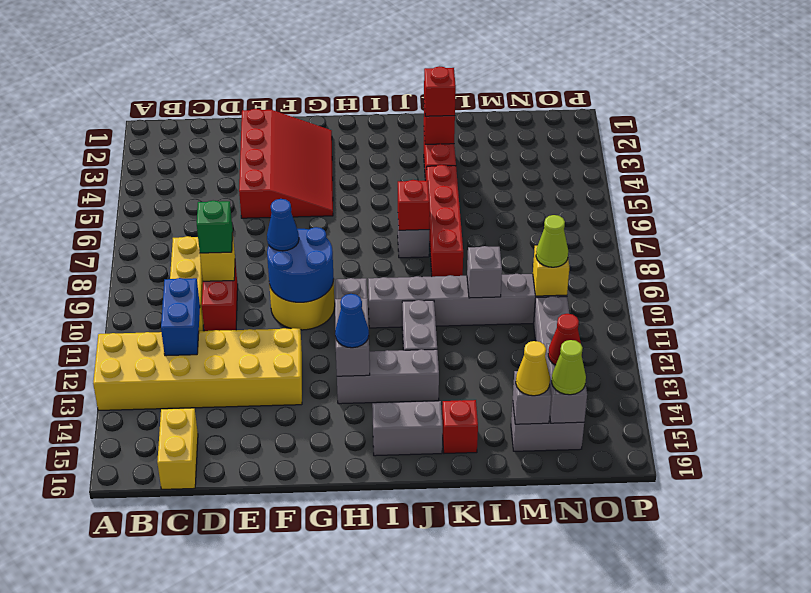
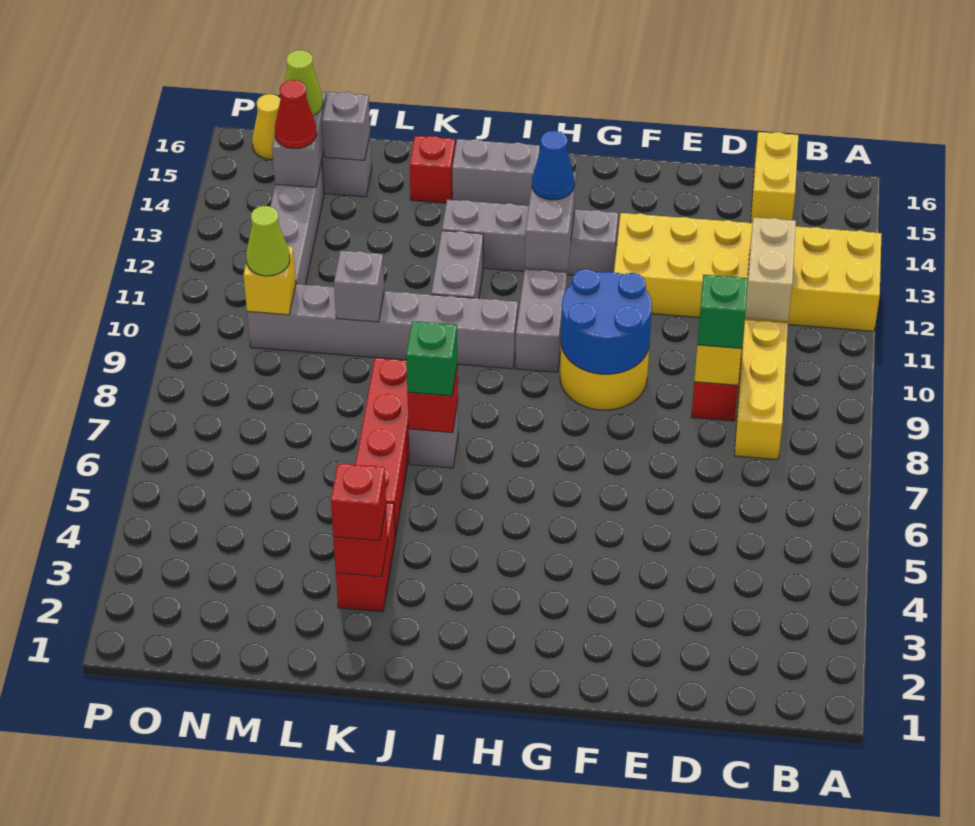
blue brick C11:C12 level 2 -> tan brick C11:C12 level 2
red slope E2:G5 level 1 top E -> none
blue cone F9 level 3 -> none
grey brick H13:J13 level 1 -> grey brick G13:J13 level 1
none -> green brick J7 level 3
yellow cone M15 level 3 -> yellow cone O16 level 1

